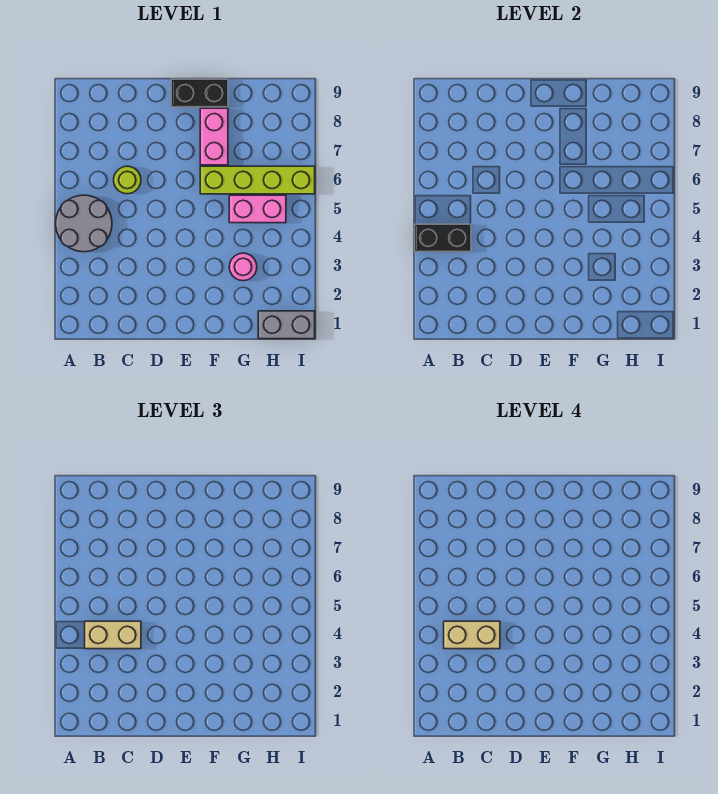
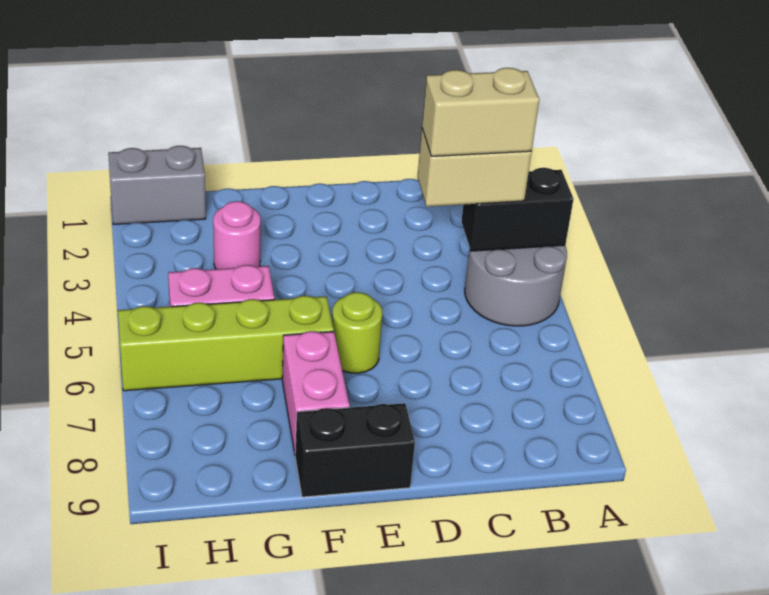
lime round brick C6 level 1 -> lime round brick E6 level 1

